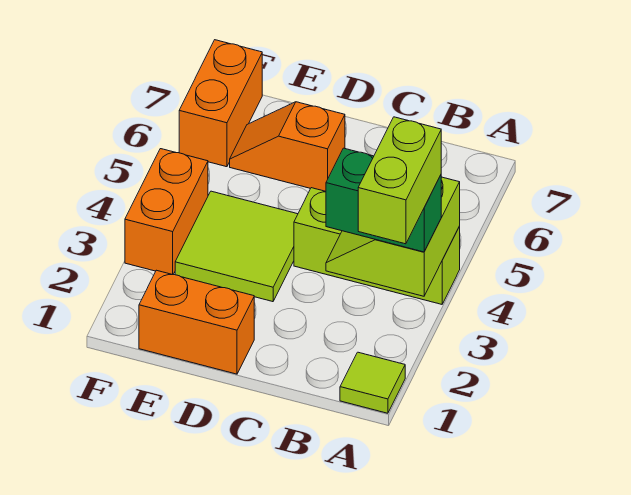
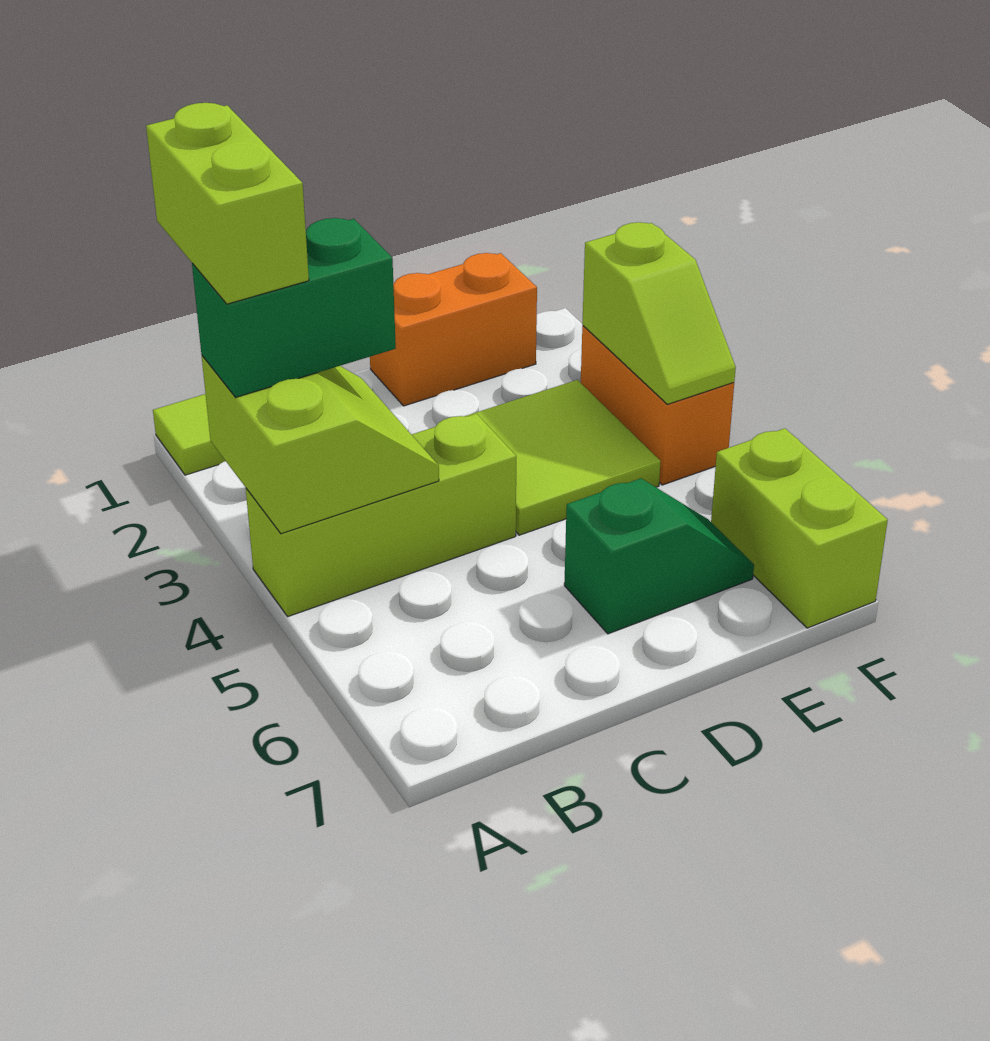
orange slope D6:E6 level 1 top D -> green slope D6:E6 level 1 top D
none -> lime slope F3:F4 level 2 top 3
orange brick F6:F7 level 1 -> lime brick F6:F7 level 1

